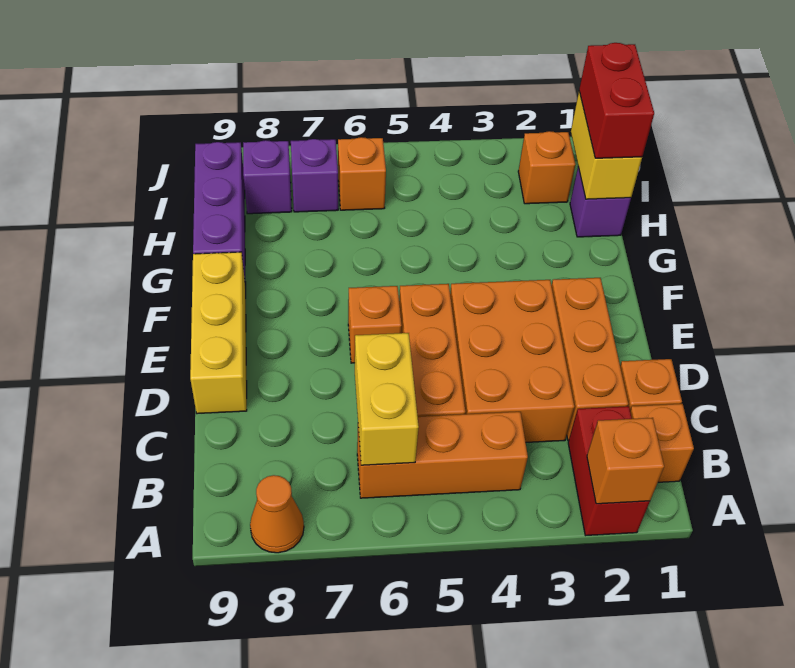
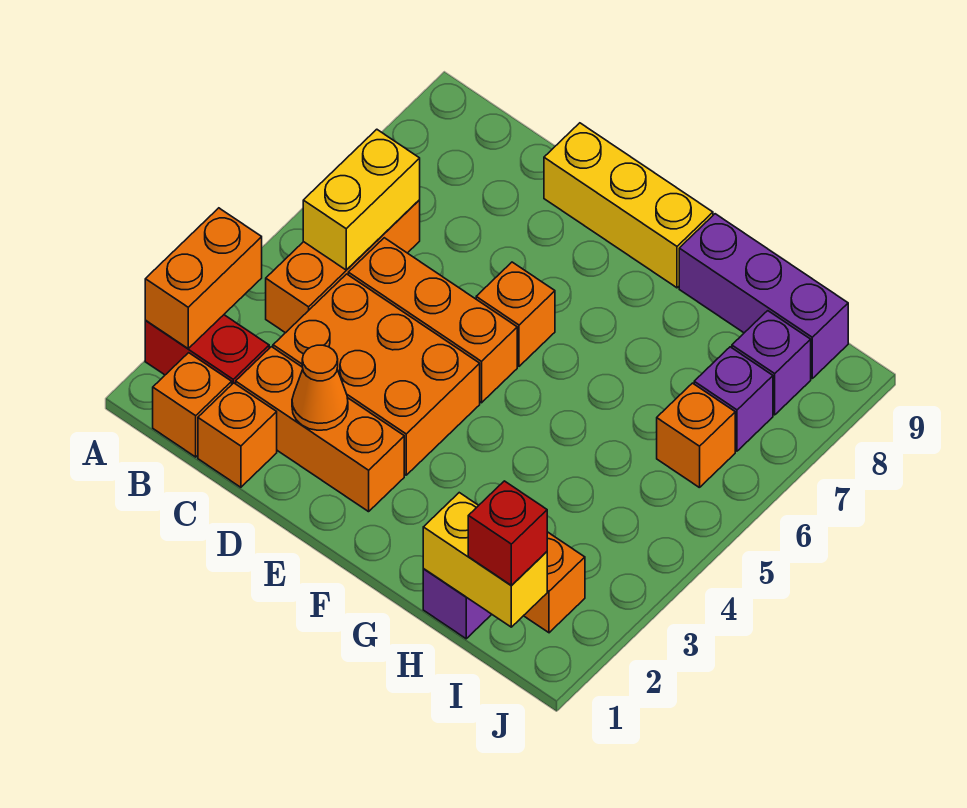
orange brick A2 level 2 -> orange brick A2:A3 level 2
orange cone A8 level 1 -> orange cone D2 level 2
yellow brick B6:C6 level 2 -> yellow brick B5:B6 level 2
red brick H1:I1 level 3 -> red brick I1 level 3

